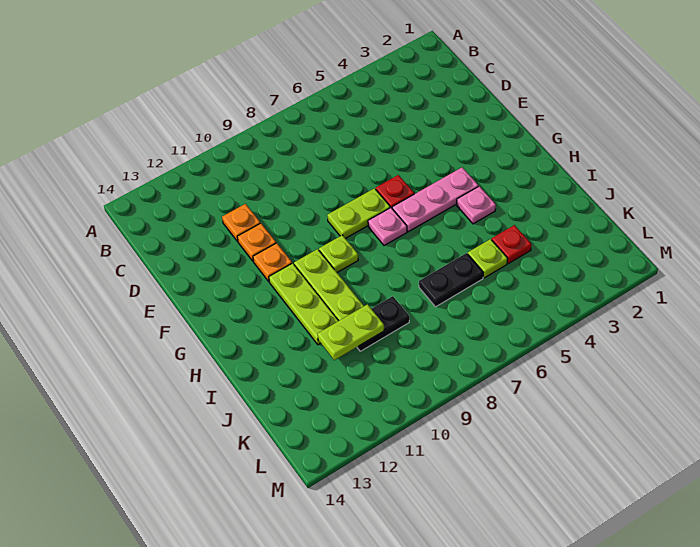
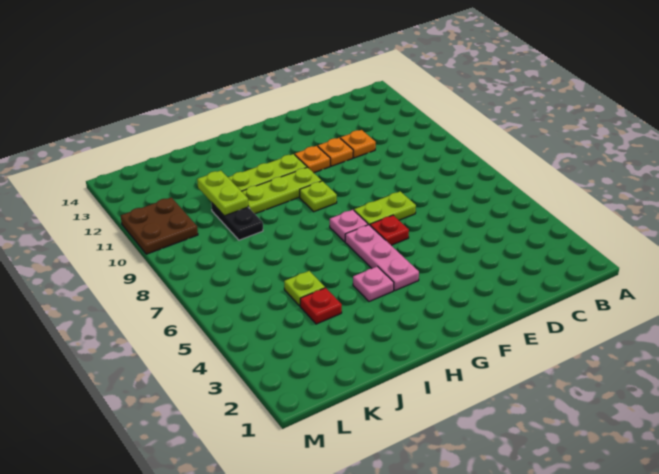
lime plate F7:F8 level 1 -> lime plate E7:F7 level 1
black plate J6:J7 level 1 -> none
none -> brown plate L10:M11 level 1

